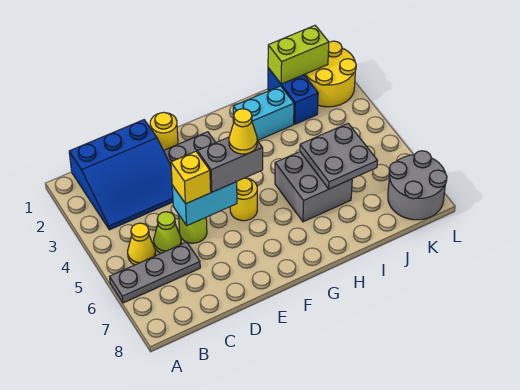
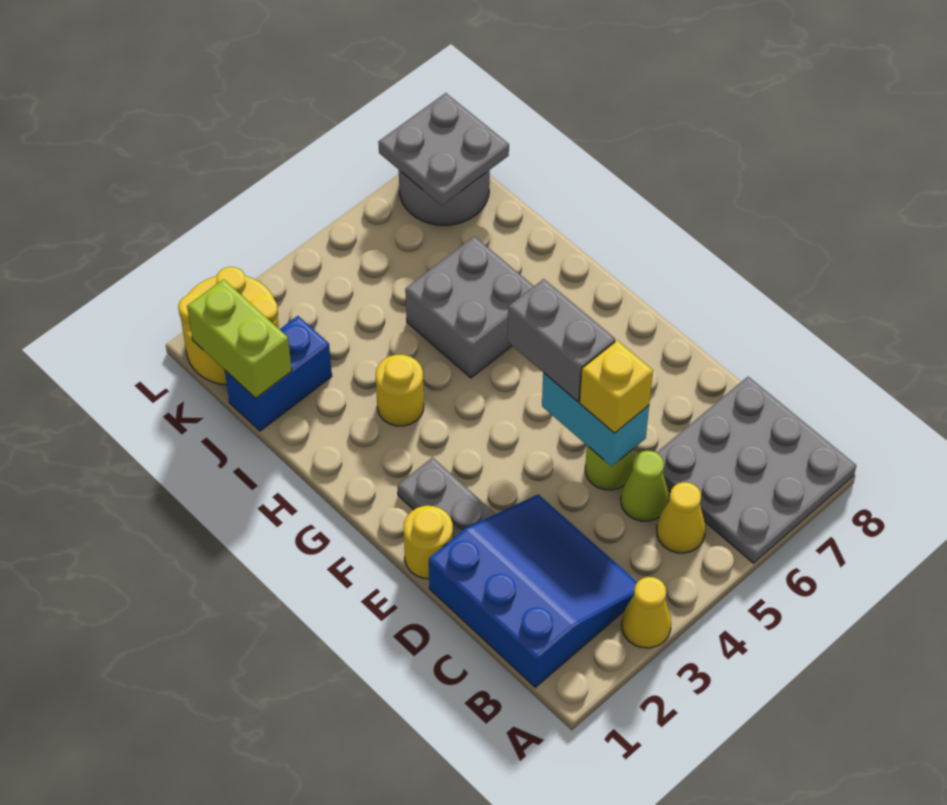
grey plate A6:C6 level 1 -> grey plate A6:C8 level 1
yellow round brick F5 level 1 -> yellow round brick H3 level 1
yellow cone F5 level 4 -> yellow cone A3 level 1
cyan brick H2:I2 level 1 -> none
grey plate I5:J6 level 2 -> grey plate K7:L8 level 2

